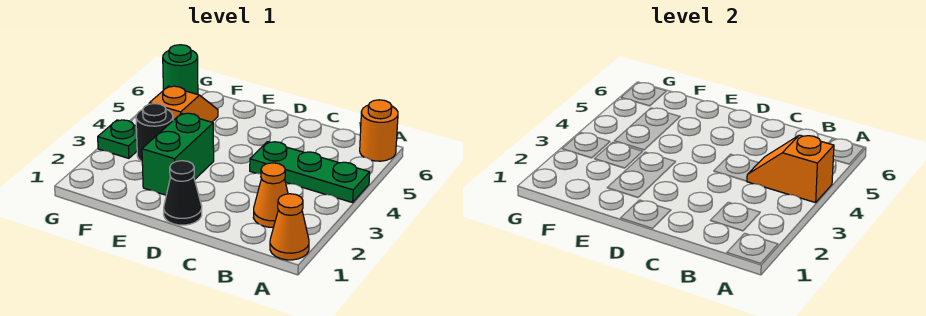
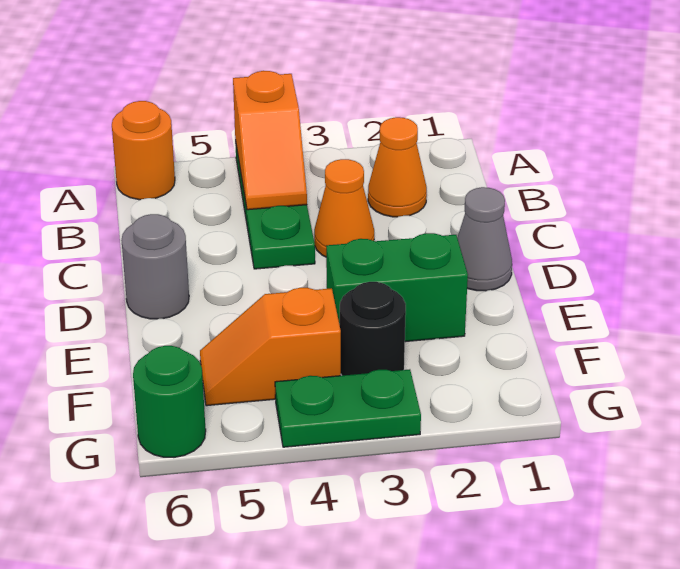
orange cone A1 level 1 -> orange cone C3 level 1
black cone D1 level 1 -> grey cone D1 level 1
none -> grey round brick D6 level 1
green plate G3 level 1 -> green plate G3:G4 level 1

